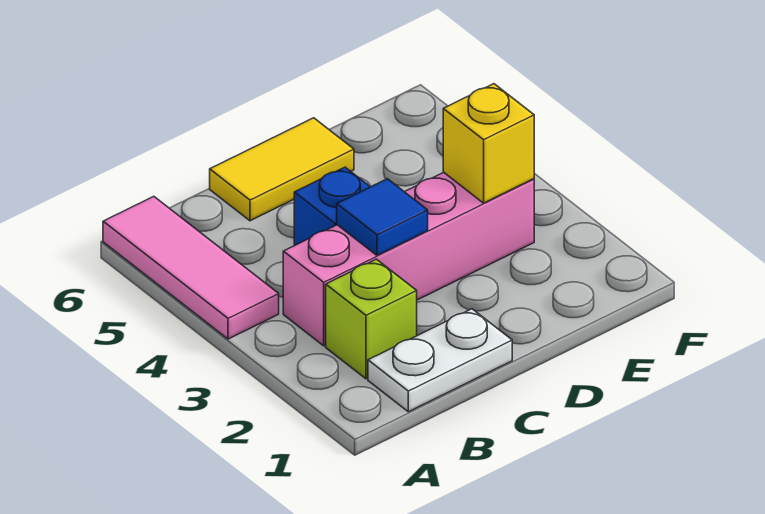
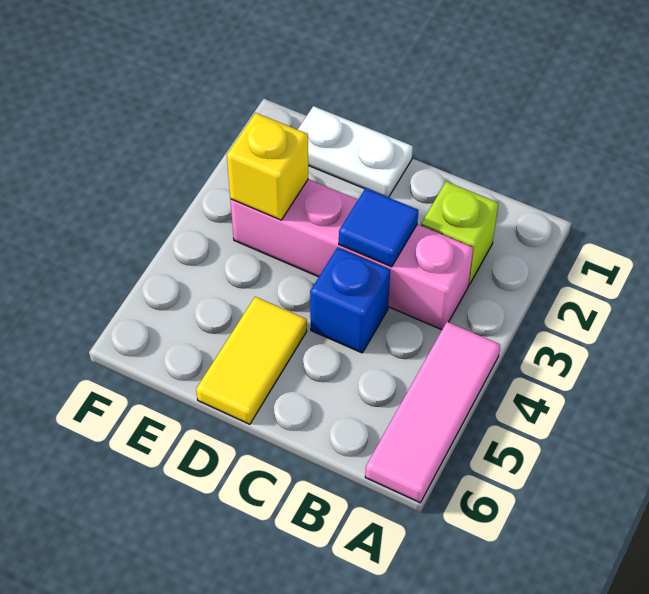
white plate B1:C1 level 1 -> white plate D1:E1 level 1
yellow tile C6:D6 level 1 -> yellow tile D5:D6 level 1

